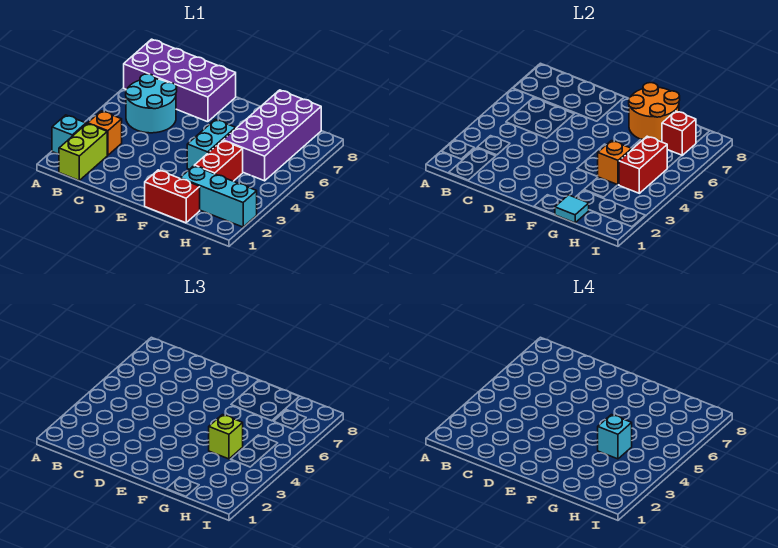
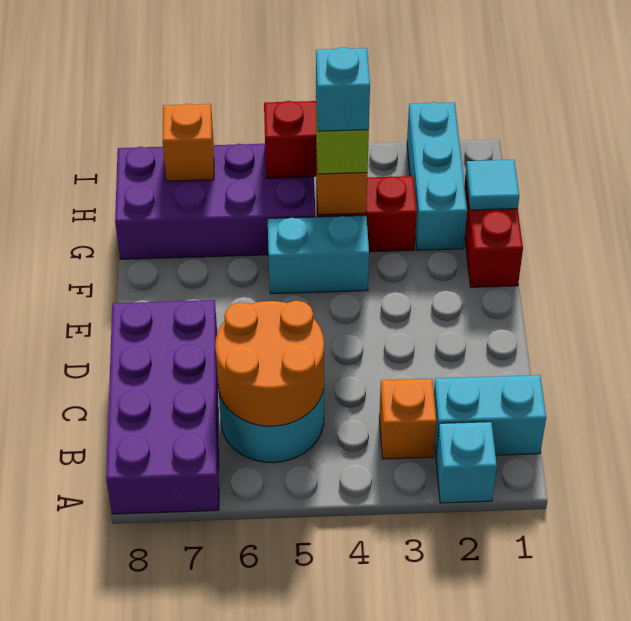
lime brick B1:B2 level 1 -> cyan brick B1:B2 level 1
orange round brick F7:G8 level 2 -> orange round brick B5:C6 level 2
red brick H7 level 2 -> orange brick H7 level 2

